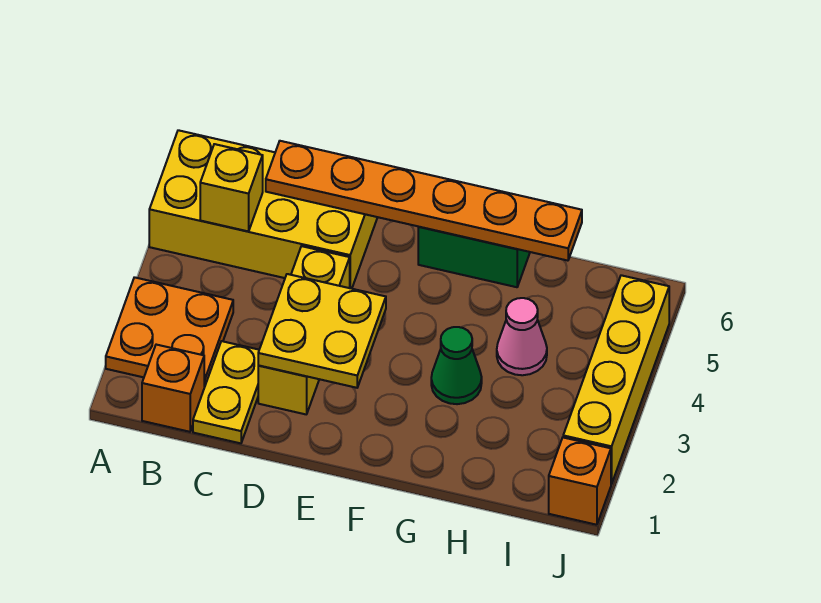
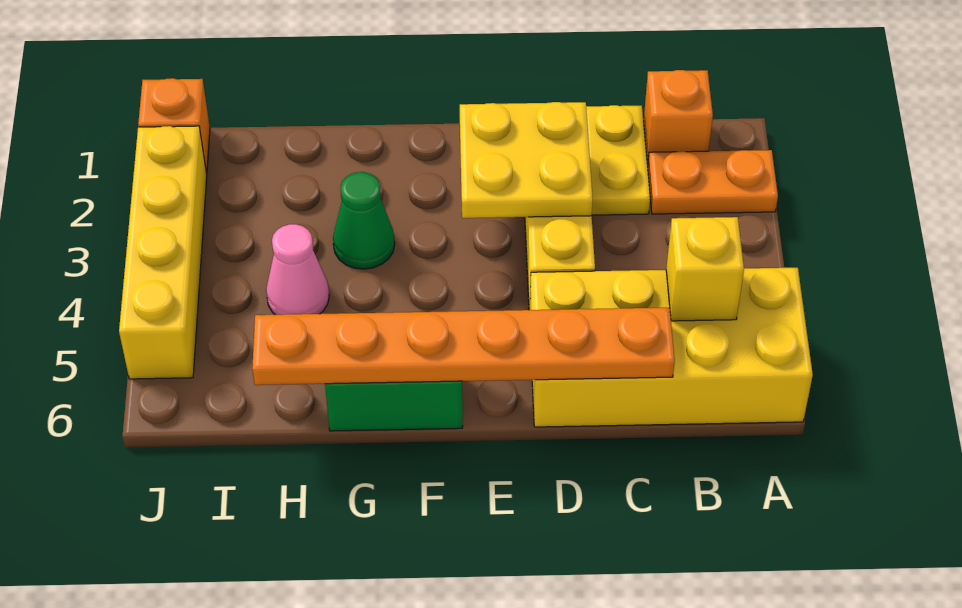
orange plate A2:B3 level 1 -> orange plate A2:B2 level 1

